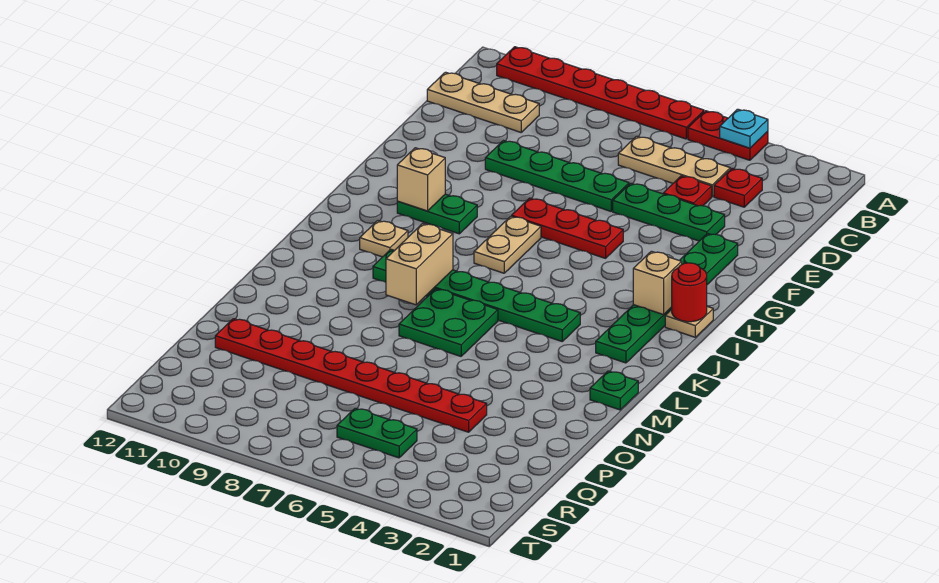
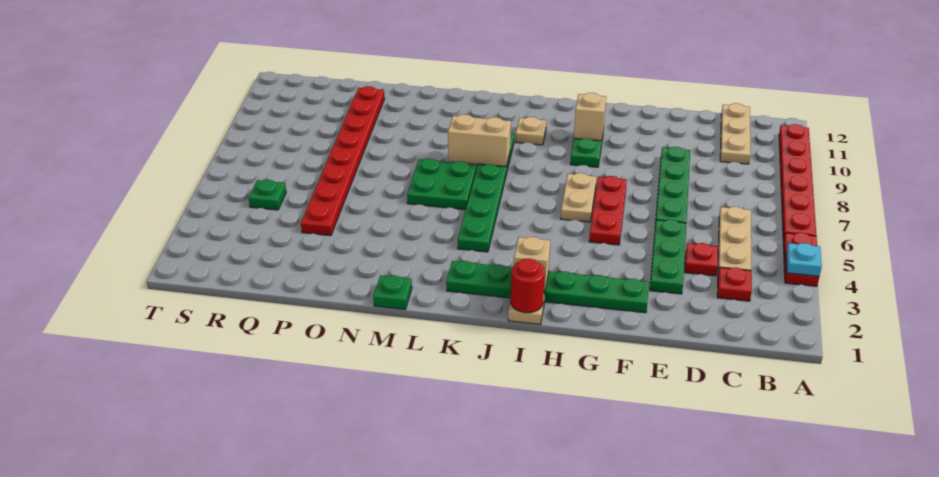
tan plate H7:I7 level 1 -> tan plate H6:H7 level 1
green plate R5:R6 level 1 -> green plate R5 level 1

